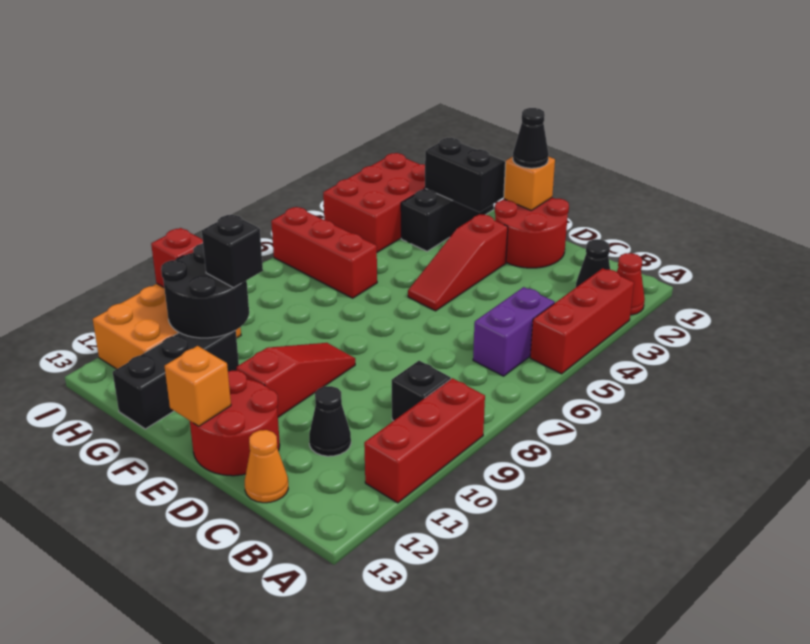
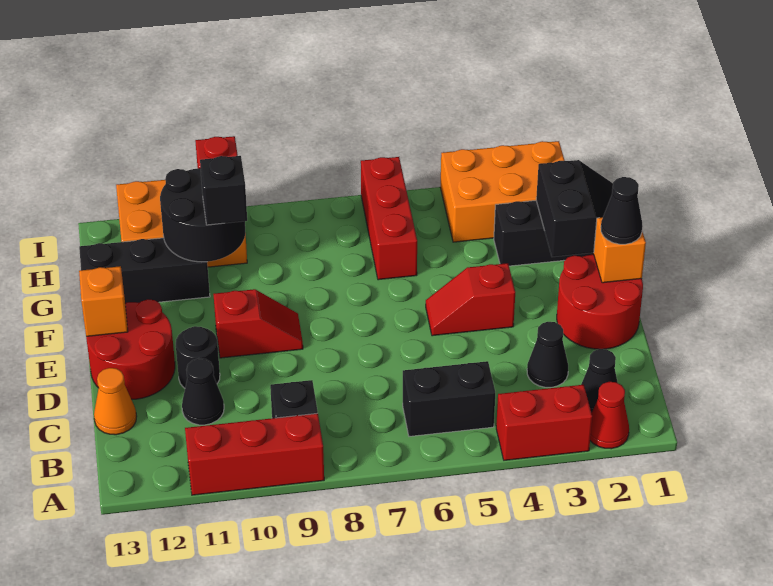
red brick A3:A5 level 1 -> red brick A3:A4 level 1
purple brick B5:B6 level 1 -> black brick B5:B6 level 1
none -> black cone C3 level 1
none -> black round brick D11 level 1
red slope E3:E5 level 1 top 3 -> red slope E4:E5 level 1 top 4
red slope E9:E11 level 1 top 11 -> red slope E9:E10 level 1 top 10
red brick H2:I4 level 1 -> orange brick H2:I4 level 1

